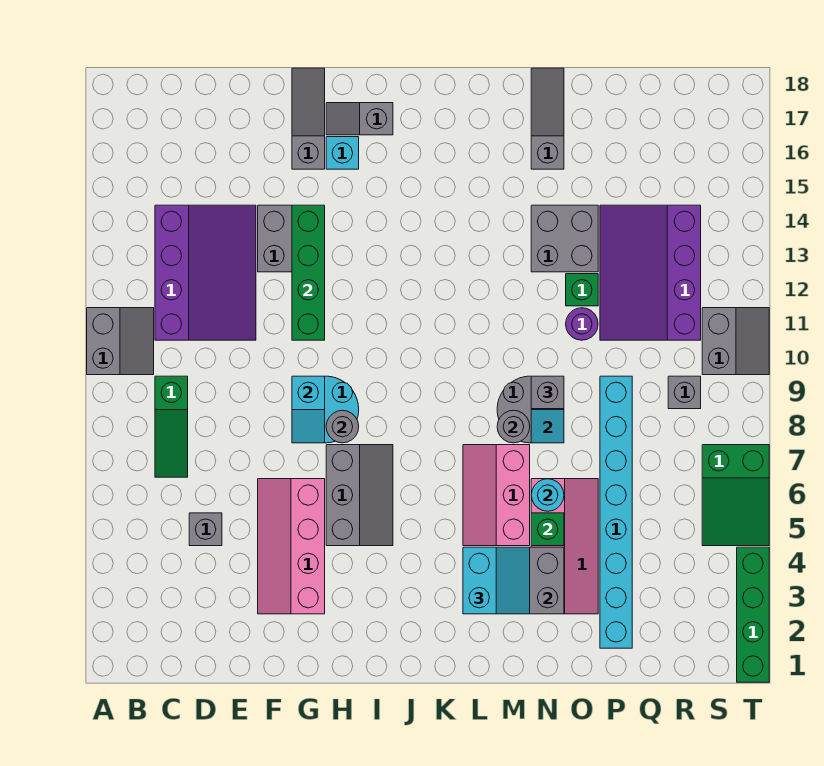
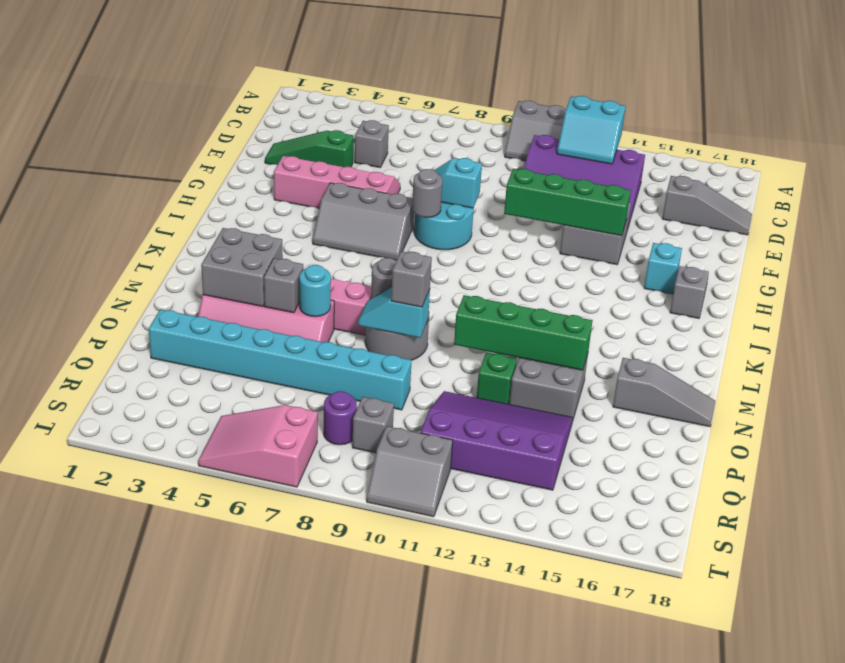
green slope C7:C9 level 1 top 9 -> green slope E2:E4 level 1 top 4
grey slope G16:G18 level 1 top 16 -> grey slope D16:D18 level 1 top 16
cyan slope L3:M4 level 3 top L -> cyan slope B12:C13 level 2 top B
green brick N5 level 2 -> grey brick N5 level 2
purple round brick O11 level 1 -> purple round brick R8 level 1
green slope S5:T7 level 1 top 7 -> pink slope S5:T7 level 1 top 7
green brick T1:T4 level 1 -> green brick N11:N14 level 2

